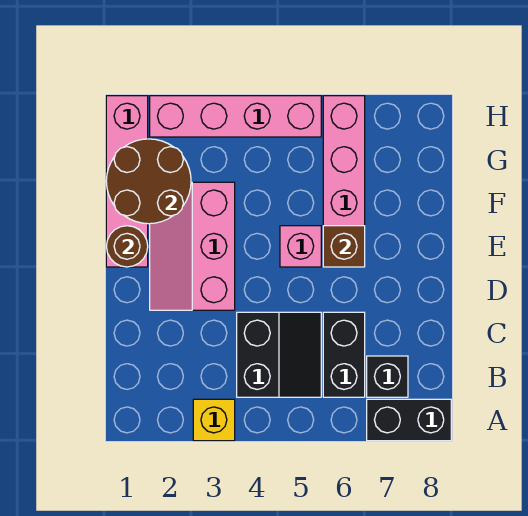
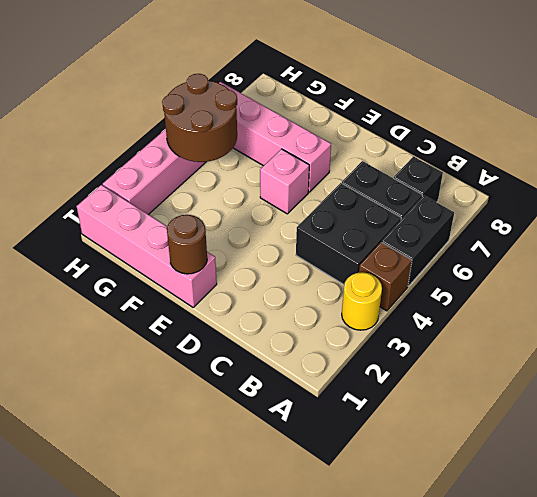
yellow brick A3 level 1 -> yellow round brick A3 level 1
black brick A7:A8 level 1 -> black brick A5:A6 level 1
black slope B4:C5 level 1 top 4 -> black brick B4:C5 level 1
pink slope D2:F3 level 1 top 3 -> none
brown brick E6 level 2 -> brown brick A4 level 1
brown round brick F1:G2 level 2 -> brown round brick G4:H5 level 2

